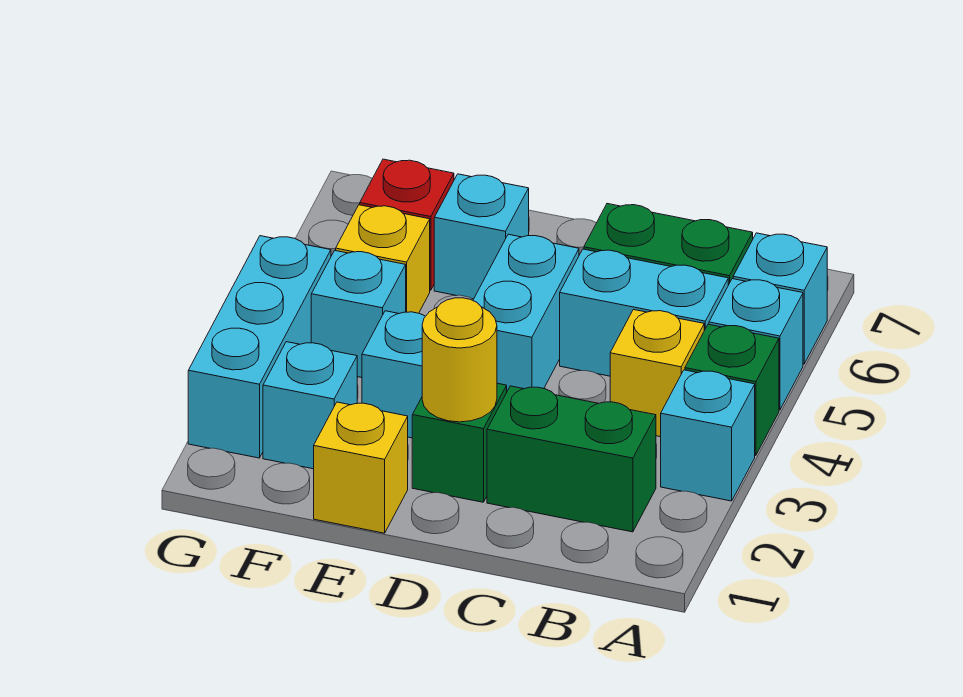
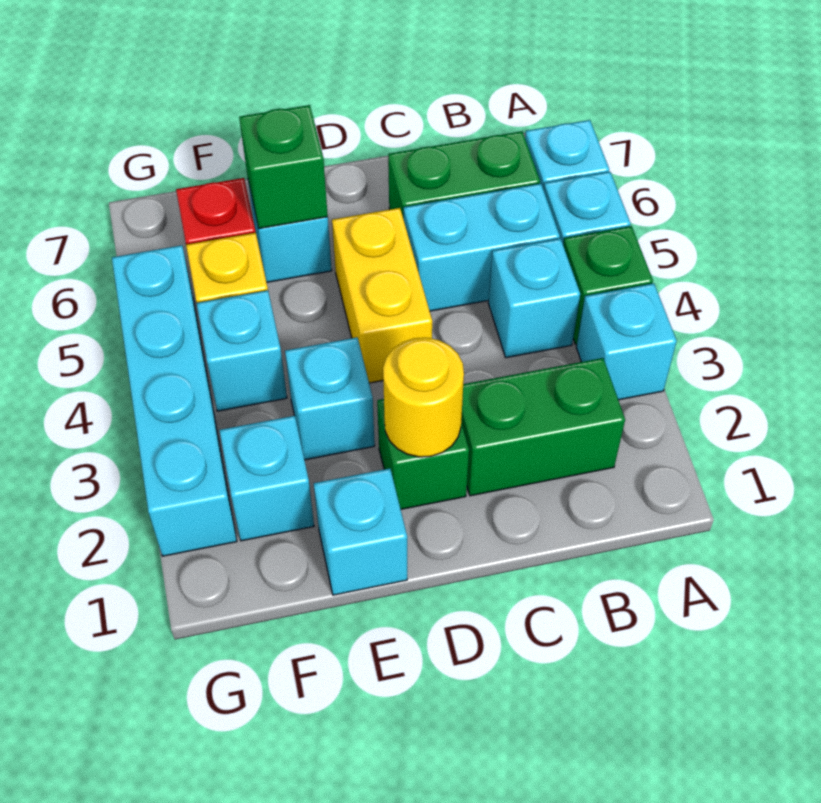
yellow brick B4 level 1 -> cyan brick B4 level 1
cyan brick D4:D5 level 1 -> yellow brick D4:D5 level 1
yellow brick E1 level 1 -> cyan brick E1 level 1
none -> green brick E6 level 2
cyan brick G2:G4 level 1 -> cyan brick G2:G5 level 1

